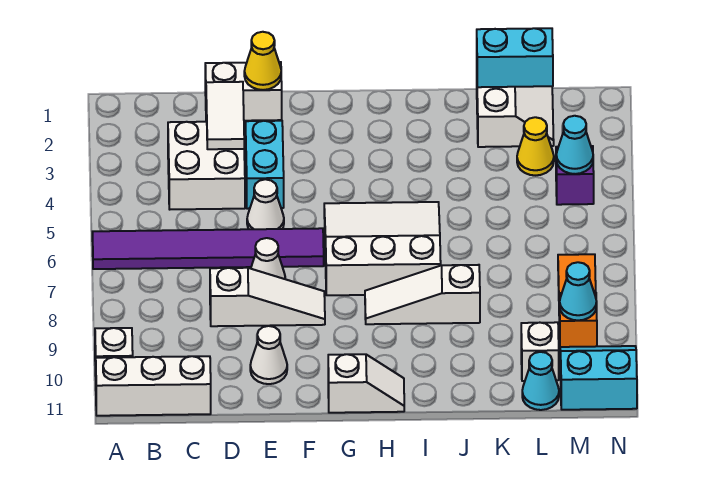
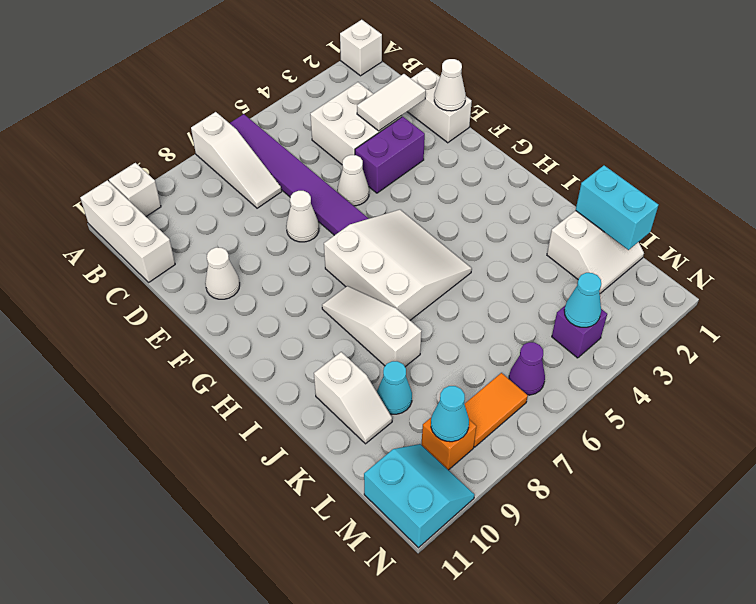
white slope D8:F8 level 1 top D -> white slope A7:C7 level 1 top A
yellow cone E1 level 2 -> white cone E1 level 2
cyan brick E3:E4 level 1 -> purple brick E3:E4 level 1
white slope G11:H11 level 1 top G -> white slope J10:K10 level 1 top J
yellow cone L3 level 1 -> none
white brick L10 level 1 -> white brick A1 level 1
cyan cone L11 level 1 -> cyan cone K9 level 1
none -> purple cone M6 level 1

